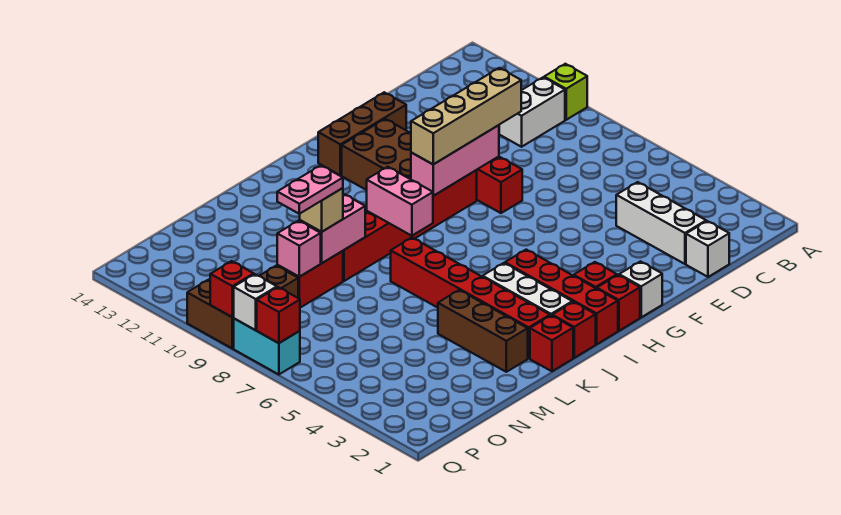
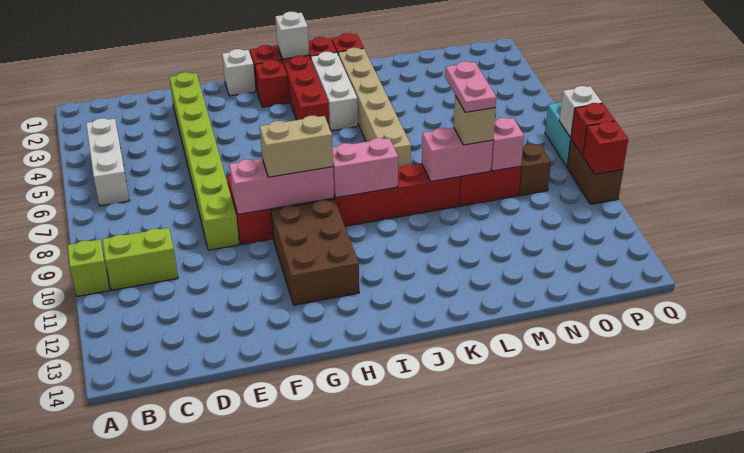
white brick B10:C10 level 1 -> lime brick B10:C10 level 1
white brick D1 level 1 -> white brick I1 level 2
white brick D2:D4 level 1 -> white brick B4:B6 level 1
none -> lime brick E2:E9 level 1
tan brick E9:H9 level 3 -> tan brick G9:H9 level 3
brown brick F13:H13 level 1 -> none
pink brick J8:J9 level 2 -> pink brick I9:J9 level 2
red brick K2:K7 level 1 -> tan brick K2:K7 level 1
brown brick L2:L4 level 1 -> none
pink plate M9:N9 level 4 -> pink plate M8:M9 level 4
red brick Q7 level 2 -> red brick Q10 level 2

